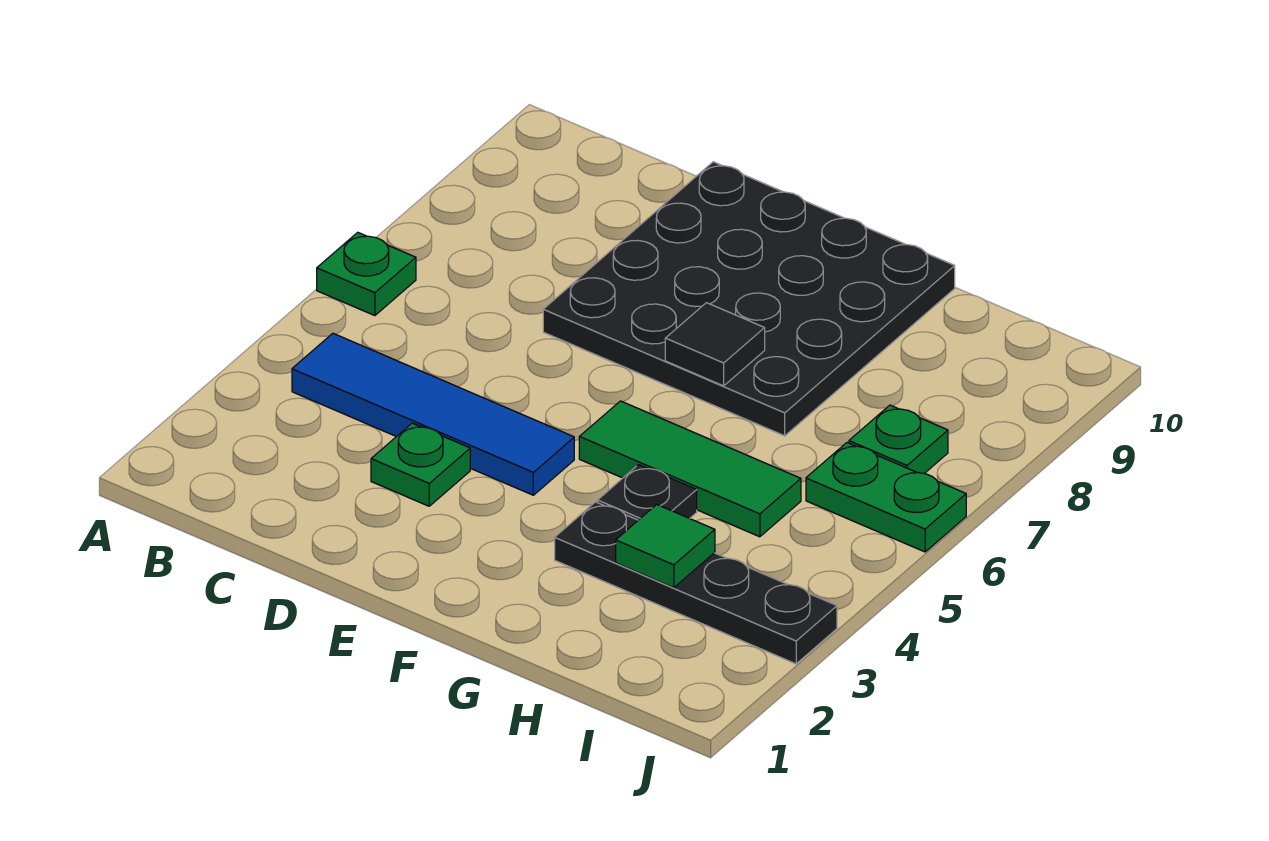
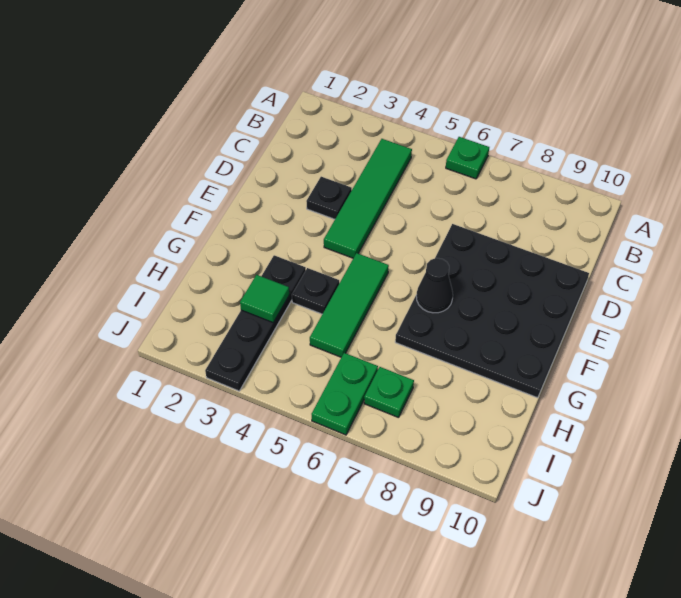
blue tile B4:E4 level 1 -> green tile B4:E4 level 1
green plate D3 level 1 -> black plate D3 level 1
black tile F7 level 2 -> black cone F7 level 2

